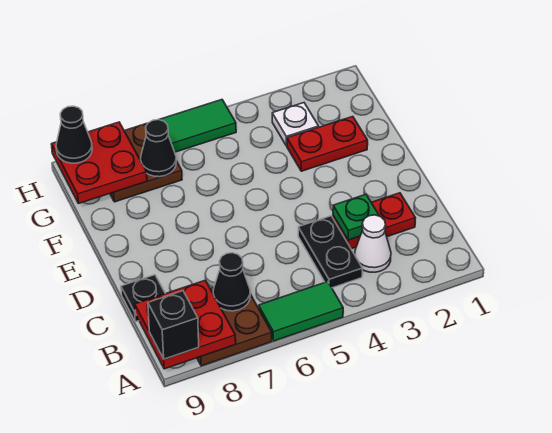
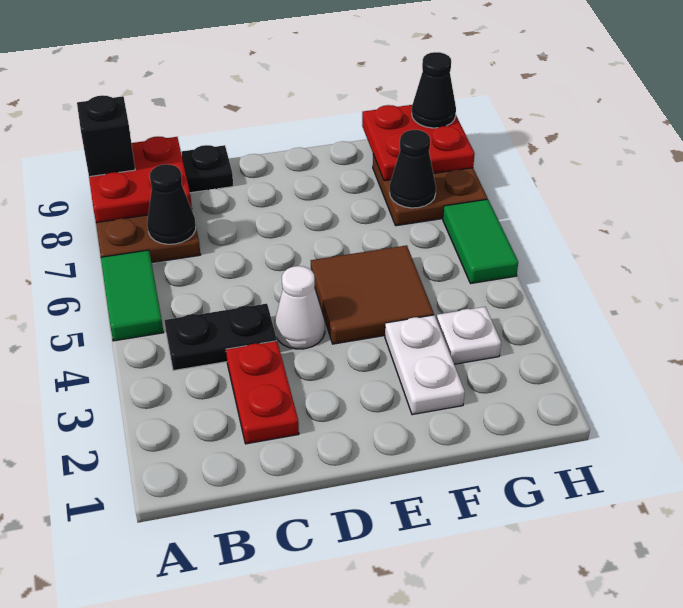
white cone B3 level 1 -> white cone D4 level 1
green plate C3 level 2 -> none
none -> brown tile E4:F5 level 1
red plate F2:F3 level 1 -> white plate F2:F3 level 1

